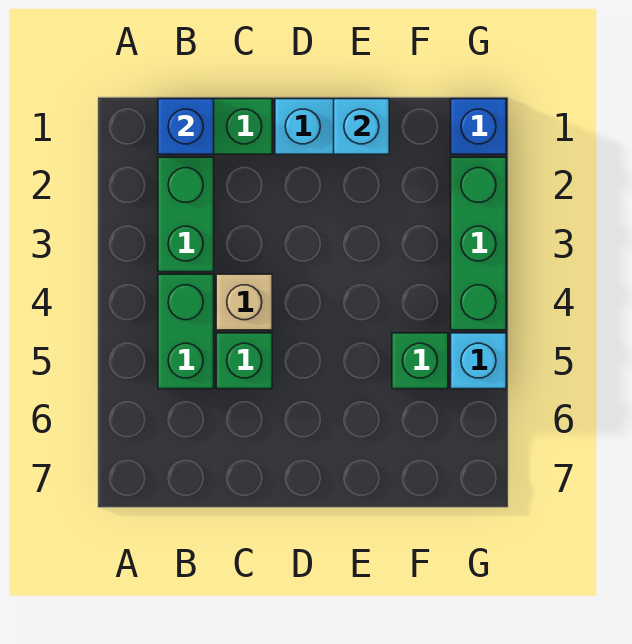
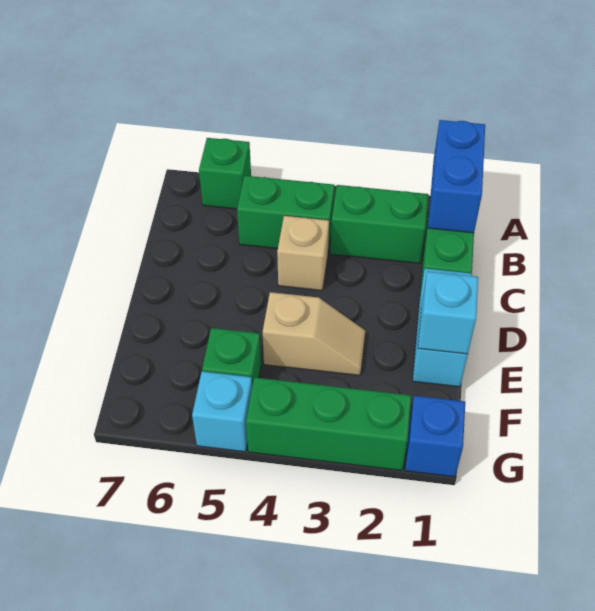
blue brick B1 level 2 -> blue brick A1:B1 level 2
green brick C5 level 1 -> green brick A6 level 1
none -> tan slope E3:E4 level 1 top 4

